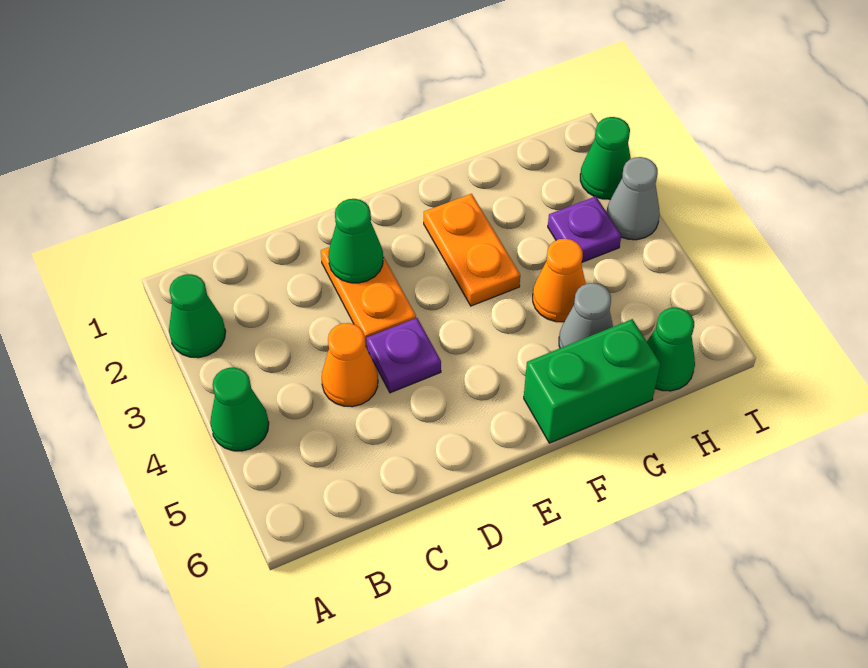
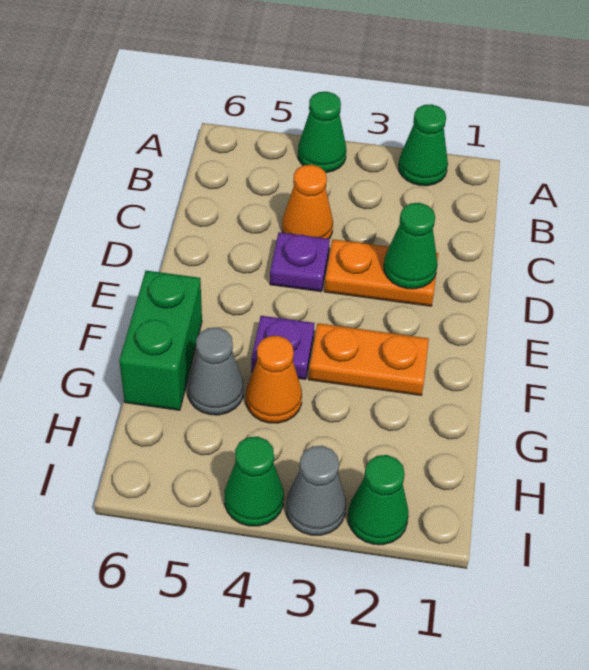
purple plate H3 level 1 -> purple plate F4 level 1
green cone H6 level 1 -> green cone I4 level 1

